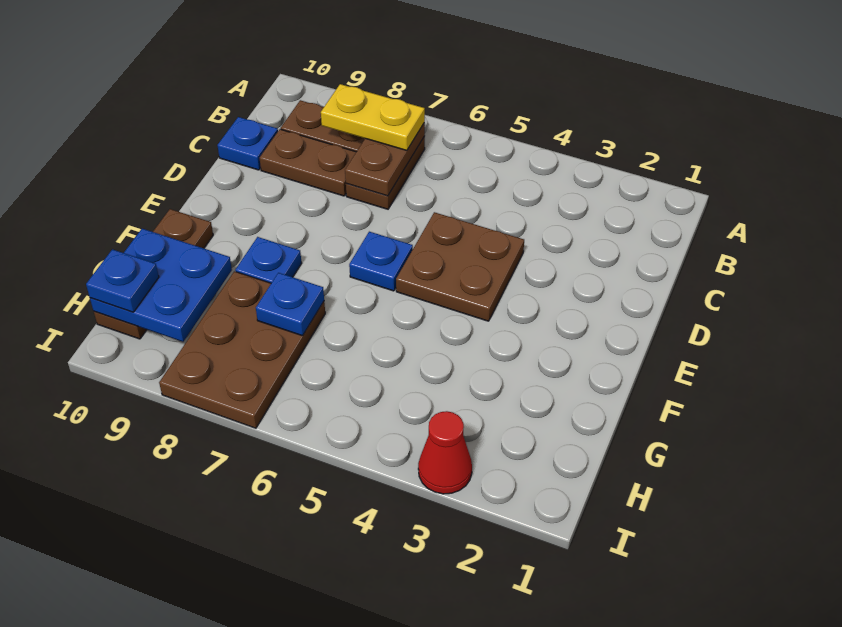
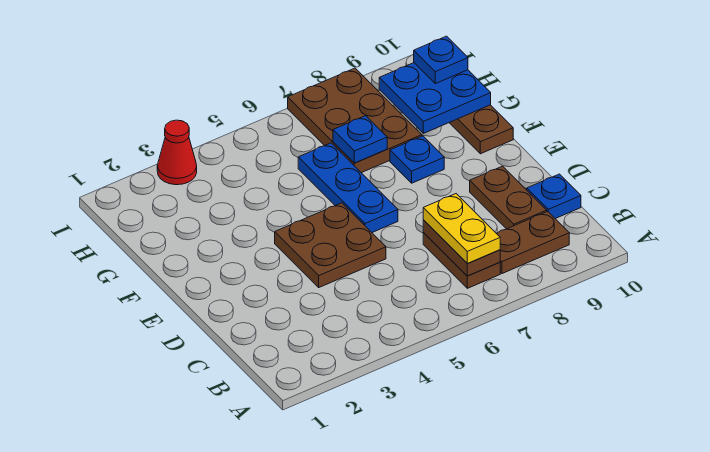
yellow plate B7:B8 level 3 -> yellow plate B7:C7 level 3
brown plate C8:C9 level 1 -> brown plate C9:D9 level 1
blue plate E6 level 1 -> blue plate E6:G6 level 1

